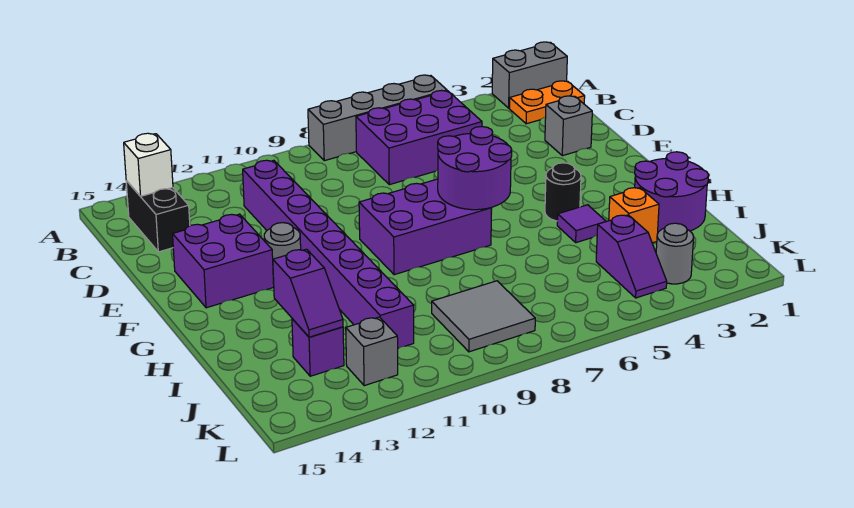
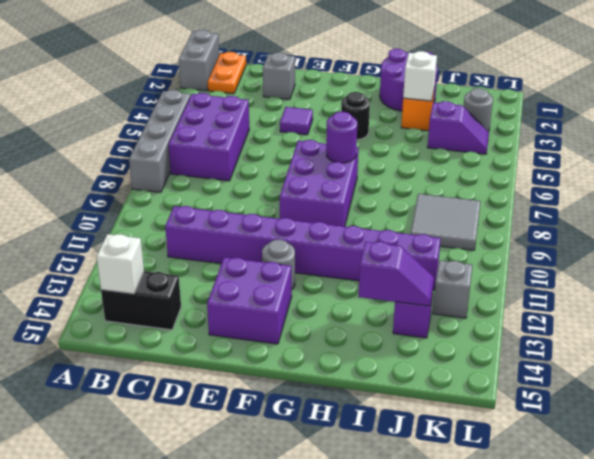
purple round brick F6:G7 level 2 -> purple round brick G7 level 2
purple tile H4 level 1 -> purple tile E4 level 1
none -> white brick I3 level 2

